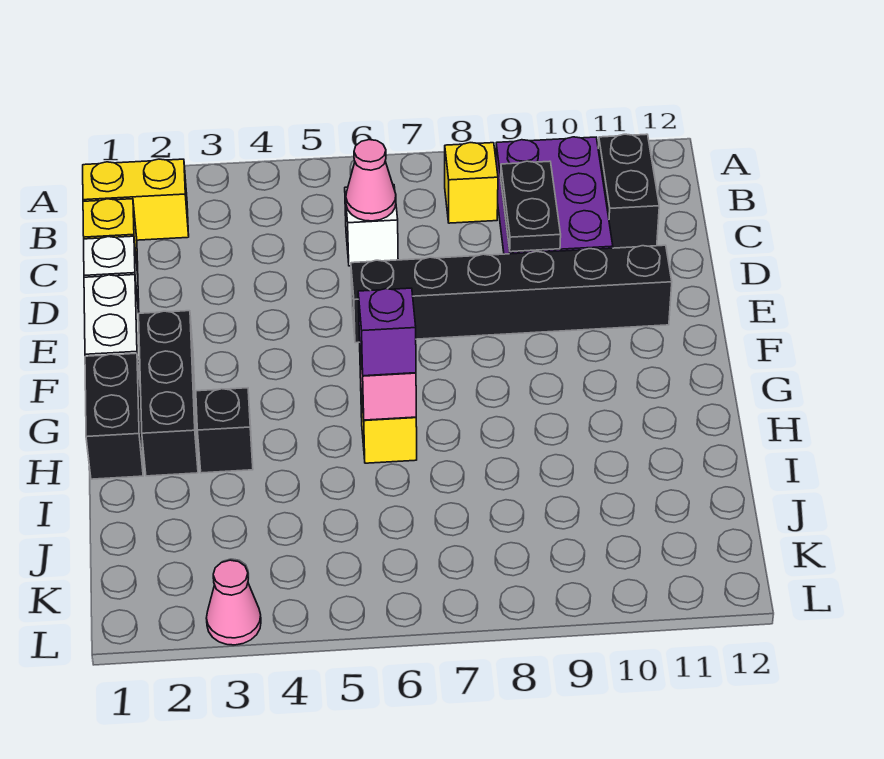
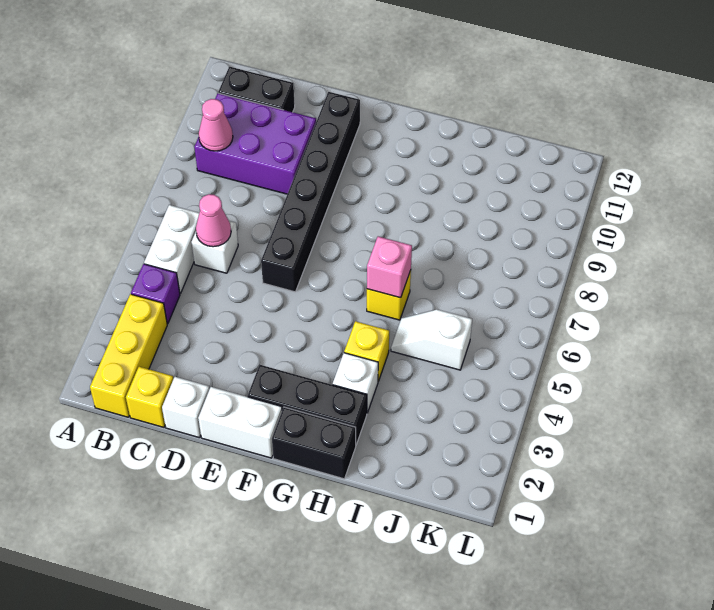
yellow brick B1:B2 level 1 -> yellow brick B1:B3 level 1
none -> white brick B5:B6 level 1
yellow brick B8 level 1 -> yellow brick H4 level 1
black plate C9:D9 level 2 -> none
black brick H3 level 1 -> white brick H3 level 1
purple brick H6 level 3 -> purple brick B4 level 1
none -> white slope I5:J5 level 1 top J
pink cone L3 level 1 -> pink cone B9 level 2

